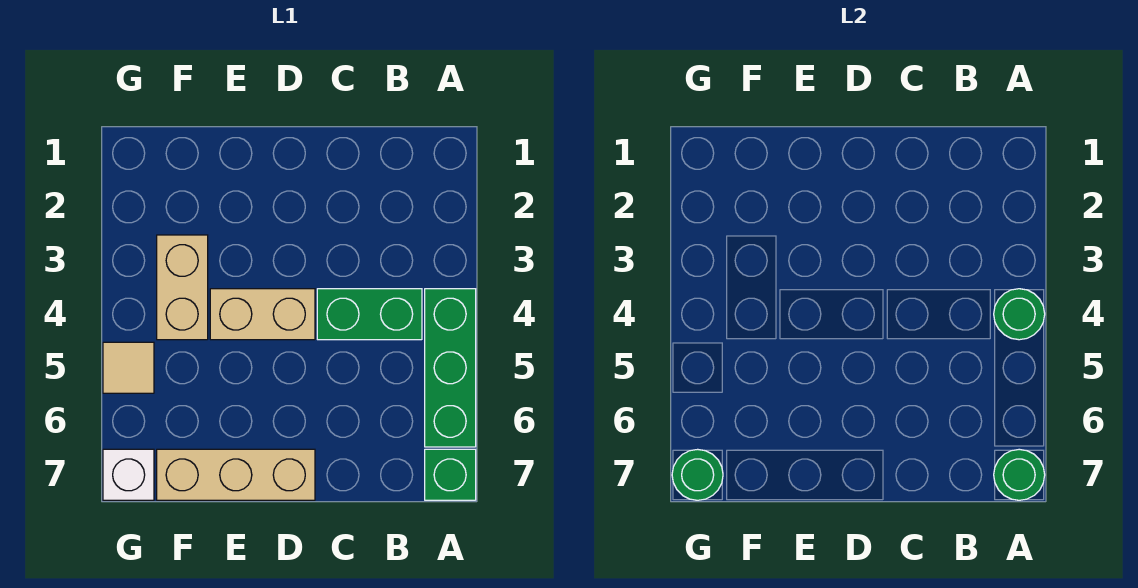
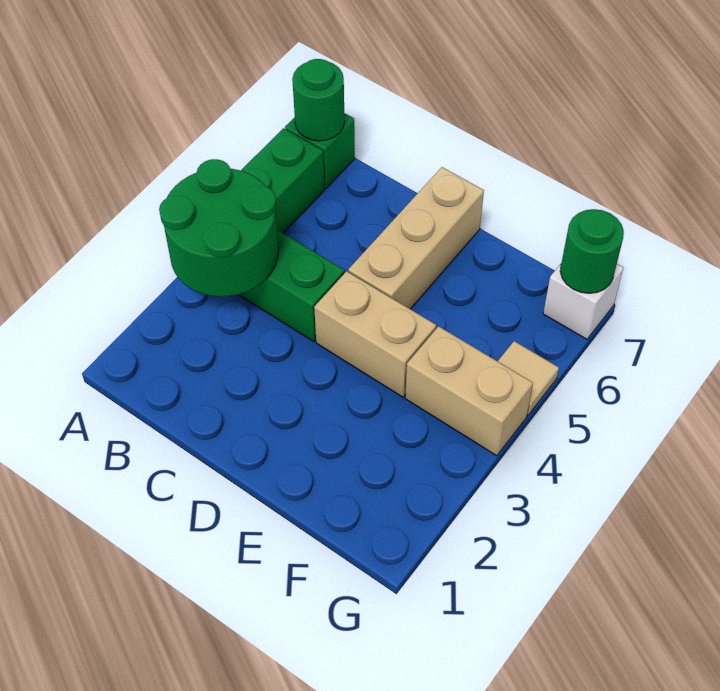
green round brick A4 level 2 -> green round brick A3:B4 level 2
tan brick D7:F7 level 1 -> tan brick D5:D7 level 1
tan brick F3:F4 level 1 -> tan brick F4:G4 level 1

